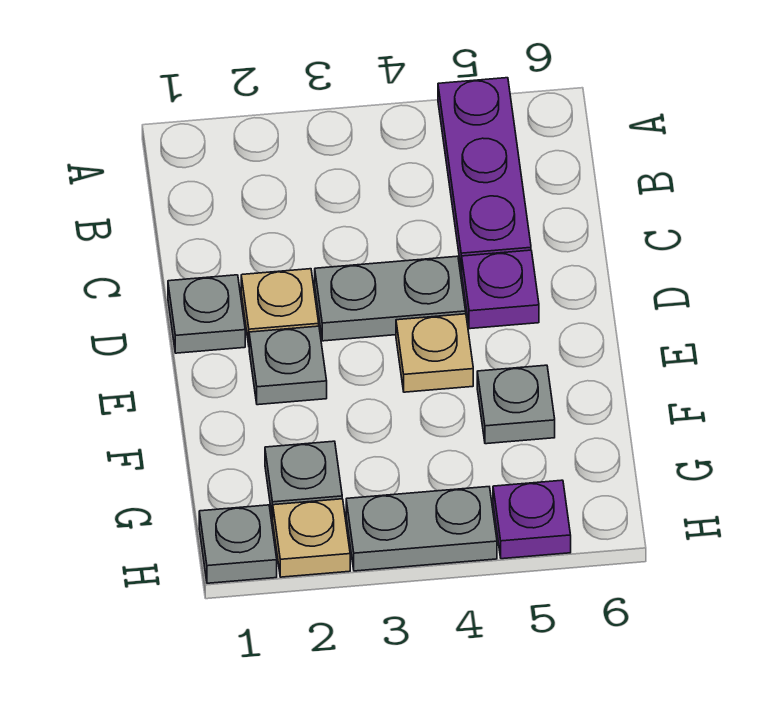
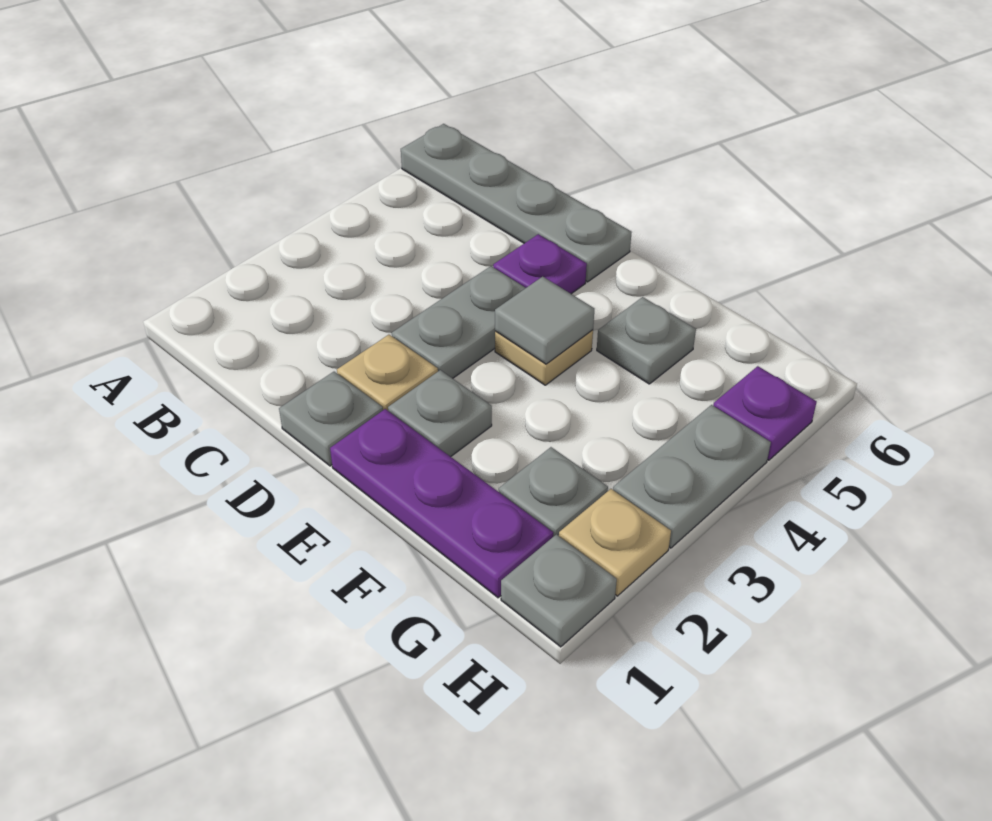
purple plate A5:C5 level 1 -> purple plate E1:G1 level 1
none -> grey plate A6:D6 level 1
none -> grey tile E4 level 2

